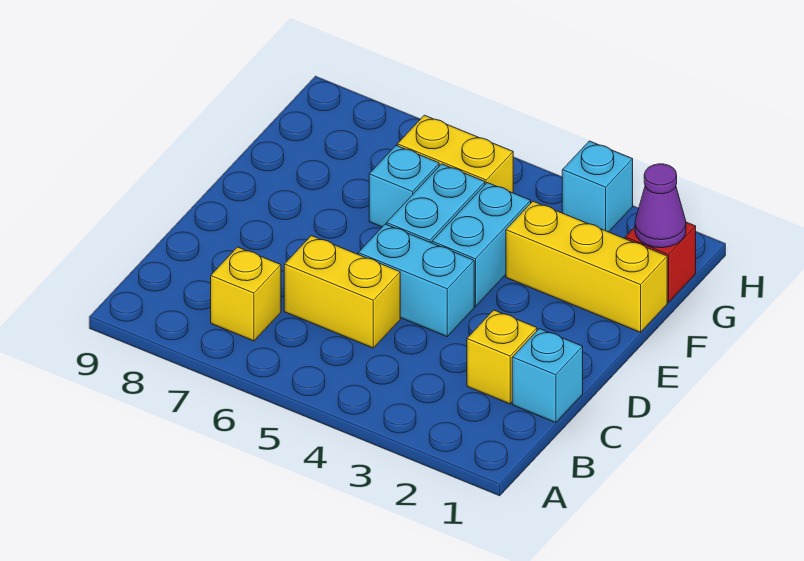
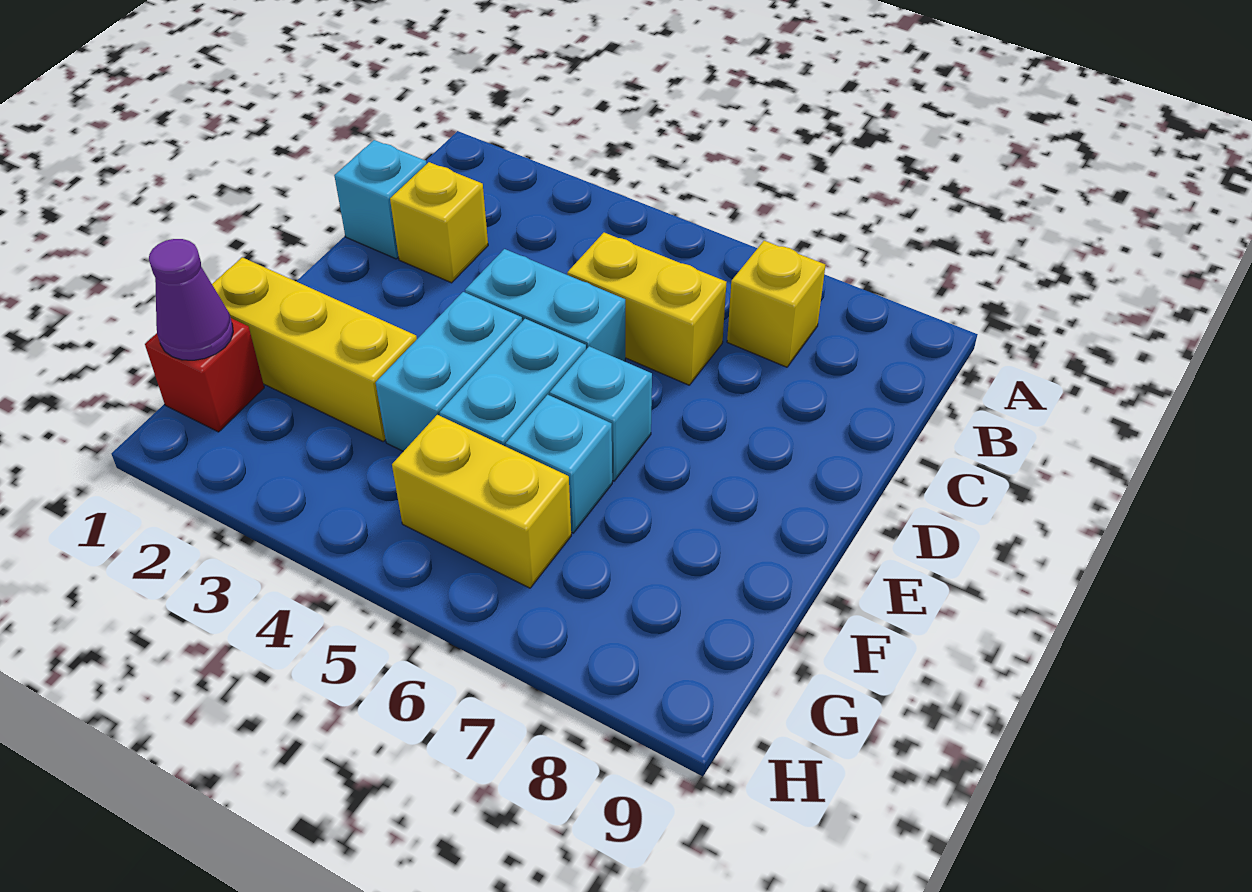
cyan brick H3 level 1 -> cyan brick E6 level 1

